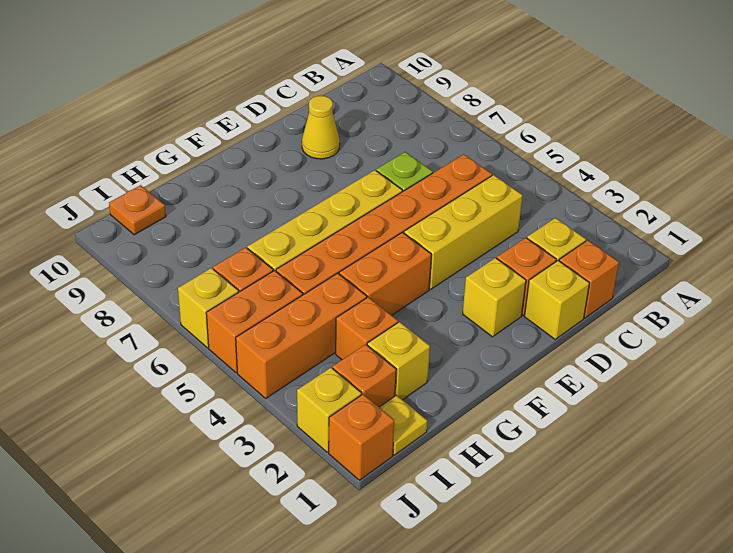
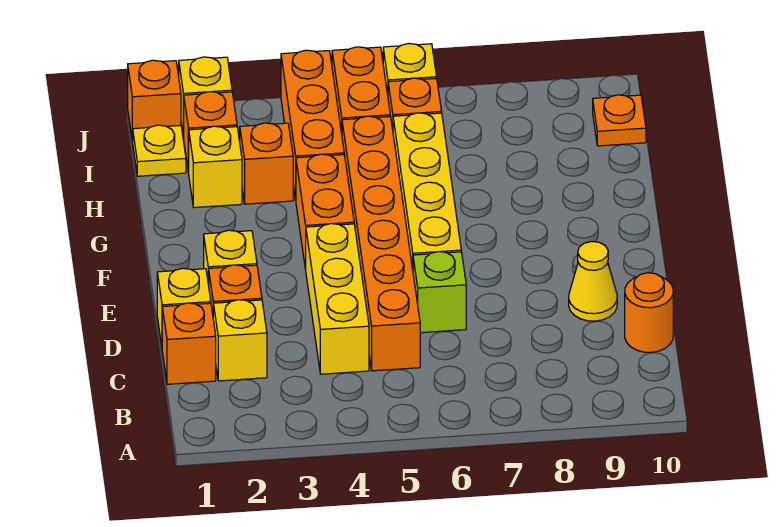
none -> orange round brick C10 level 1

